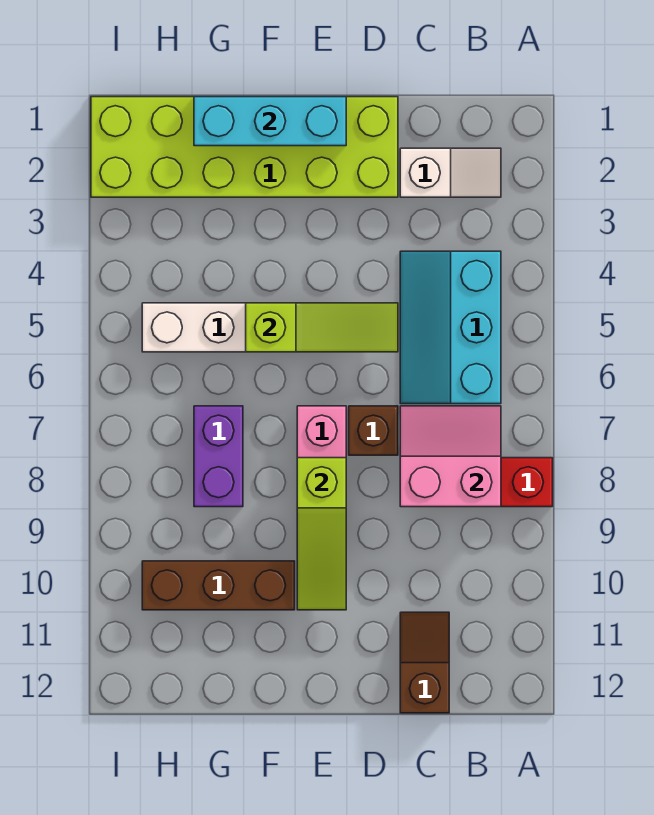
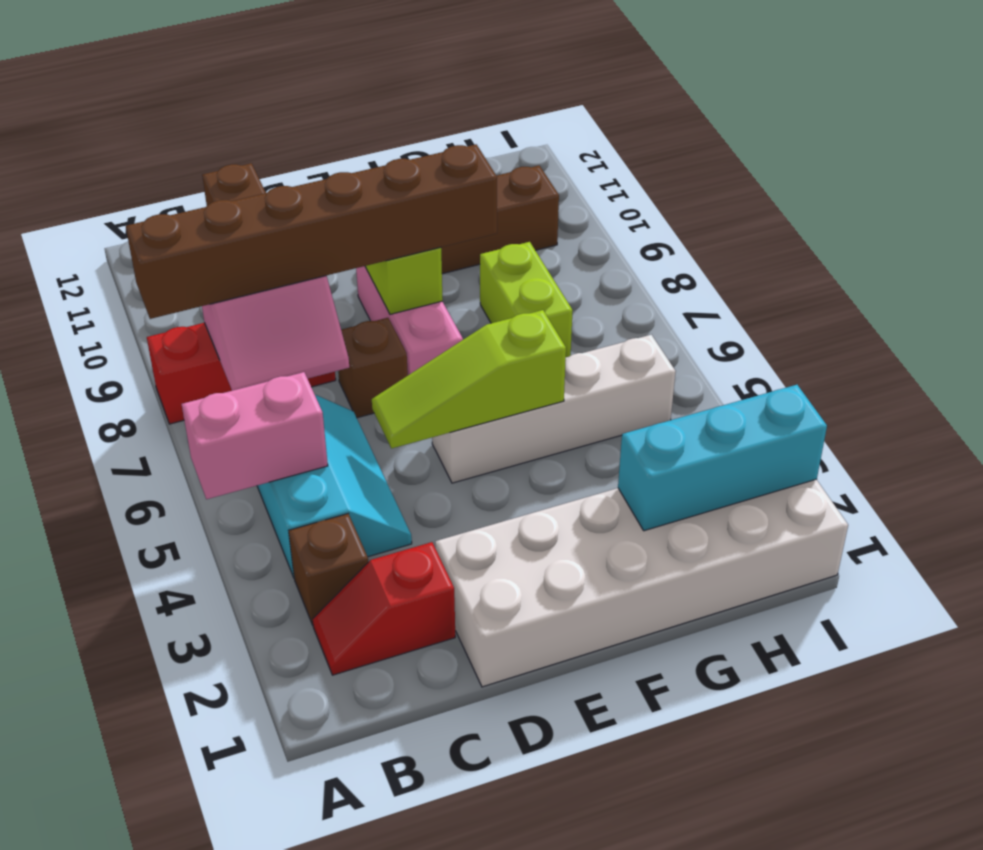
none -> pink brick A5:B5 level 2
none -> brown brick A8:F8 level 3
white slope B2:C2 level 1 top C -> red slope B2:C2 level 1 top C
none -> brown brick B3 level 1
lime brick D1:I2 level 1 -> white brick D1:I2 level 1
cyan brick E1:G1 level 2 -> cyan brick G2:I2 level 2
purple brick G7:G8 level 1 -> lime brick G7:G8 level 1

